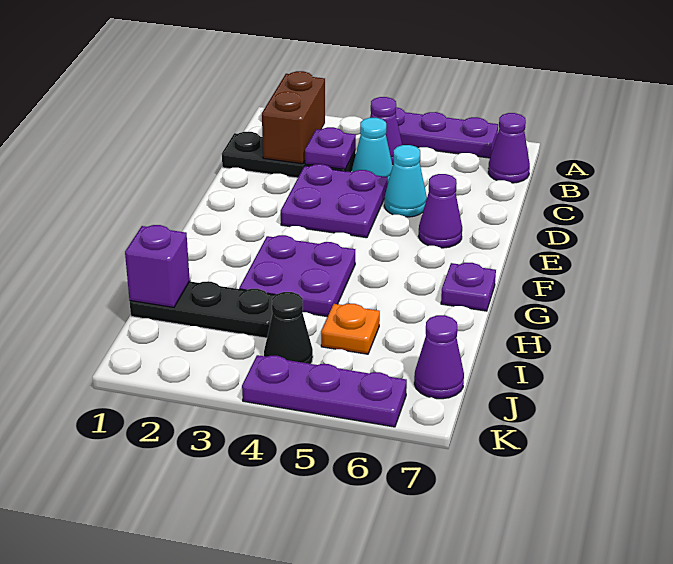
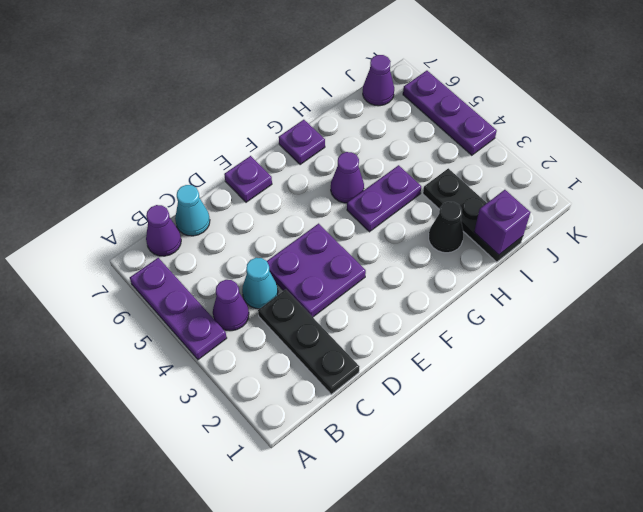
brown brick B2:C2 level 2 -> none
purple plate C3 level 2 -> purple plate E7 level 1
cyan cone D5 level 1 -> cyan cone C7 level 1
purple cone E6 level 1 -> purple cone G5 level 1
purple plate G3:H4 level 1 -> purple plate G4:H4 level 1
orange plate I5 level 1 -> none
black cone J4 level 1 -> black cone H2 level 1

